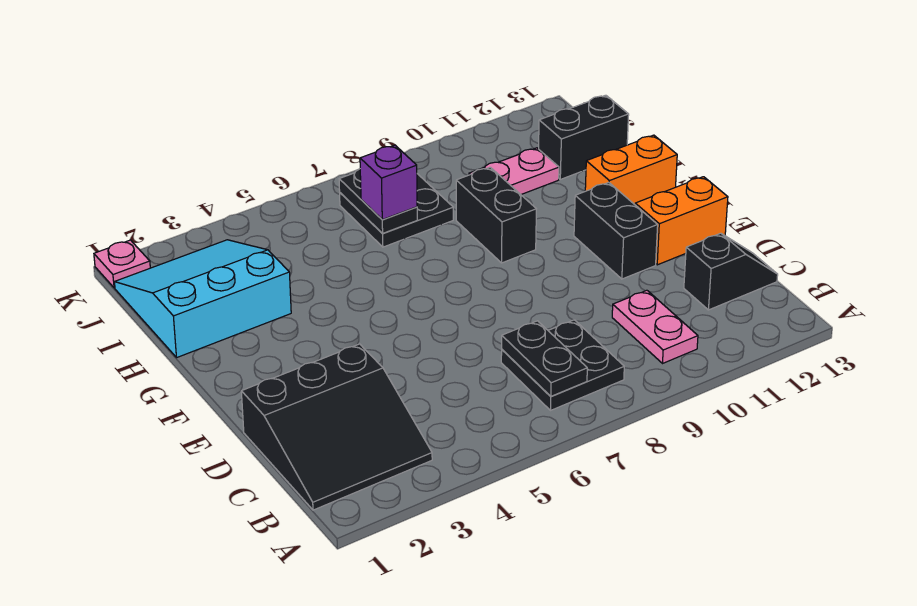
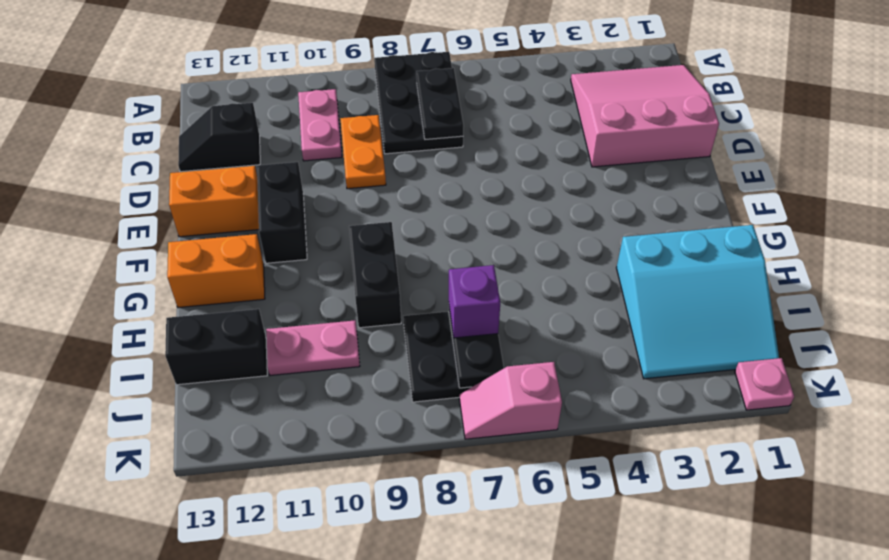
black slope B1:D3 level 1 top D -> pink slope B1:D3 level 1 top D
black plate B7:C8 level 1 -> black plate A7:C8 level 1
none -> orange plate C9:D9 level 1
none -> pink slope K6:K7 level 1 top 6

